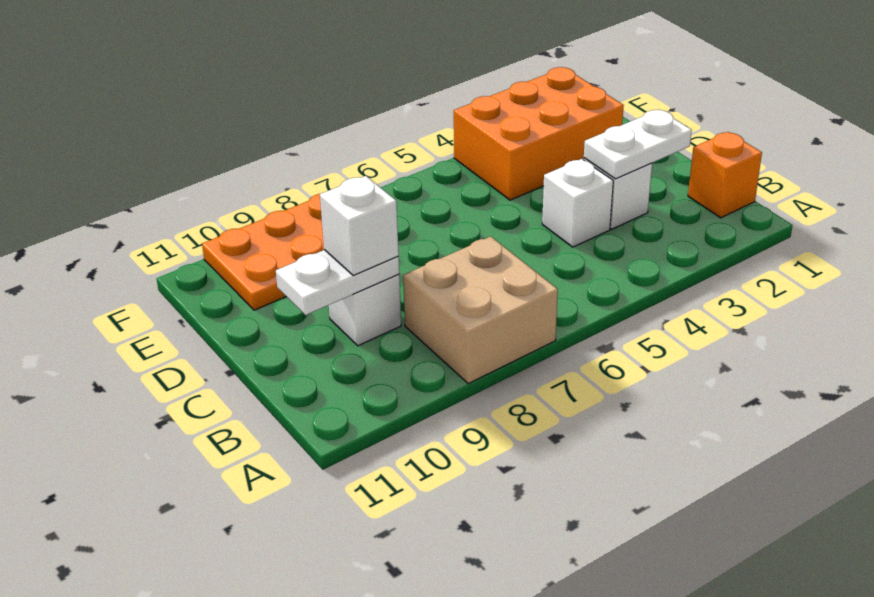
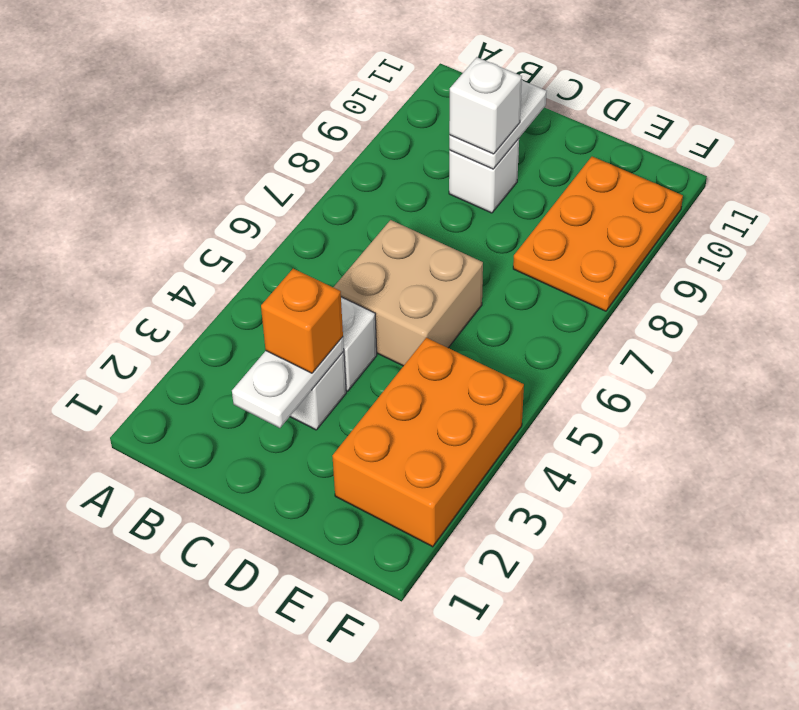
tan brick A7:B8 level 1 -> tan brick C5:D6 level 1
orange brick B1 level 1 -> orange brick C3 level 3

